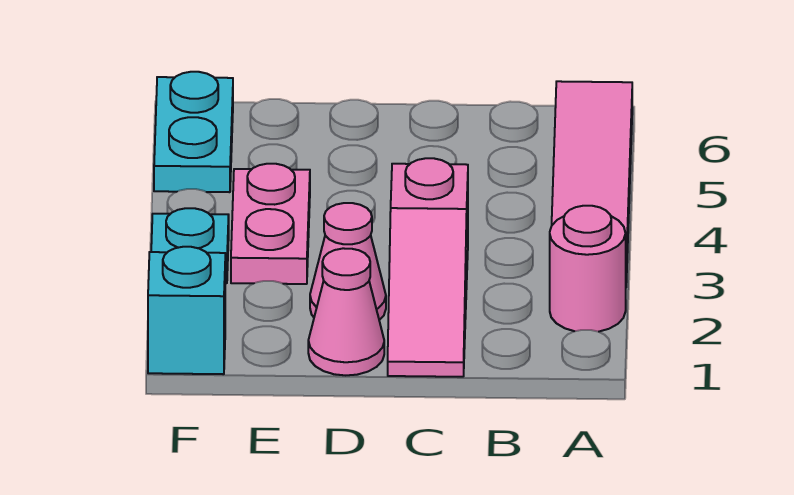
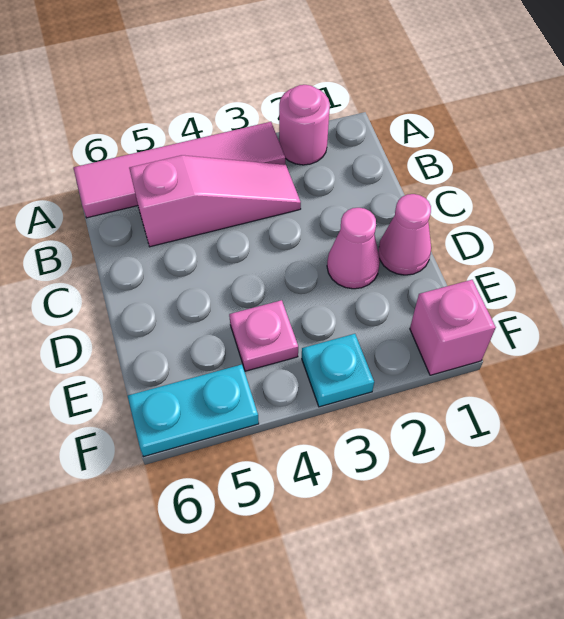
pink slope C1:C3 level 1 top 3 -> pink slope B3:B5 level 1 top 5
pink plate E3:E4 level 1 -> pink plate E4 level 1
cyan brick F1 level 1 -> pink brick F1 level 1

